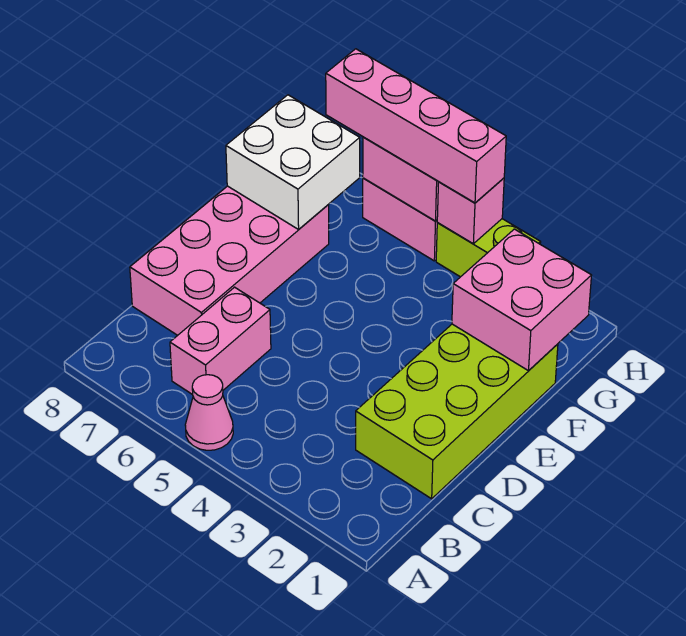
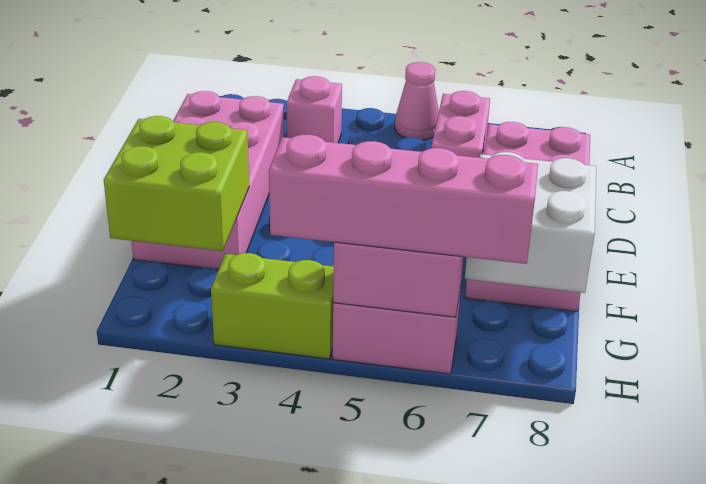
lime brick C1:F2 level 1 -> pink brick C1:F2 level 1
pink brick F1:G2 level 2 -> lime brick F1:G2 level 2
pink brick H4 level 2 -> pink brick B3 level 1

